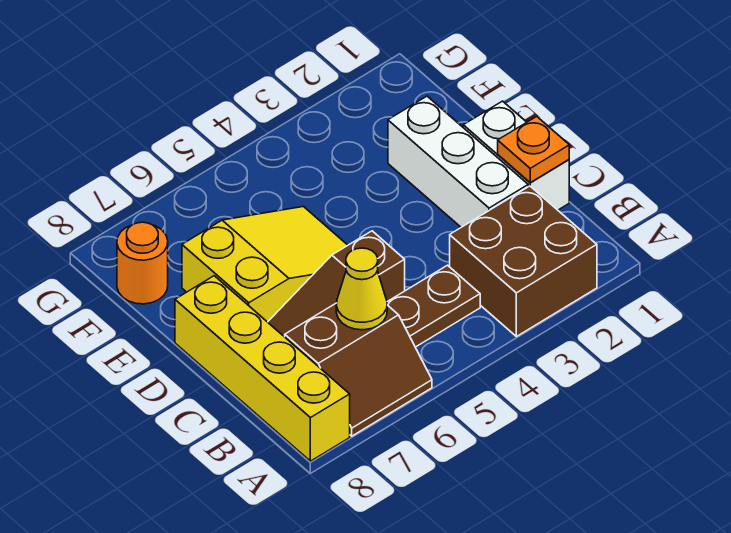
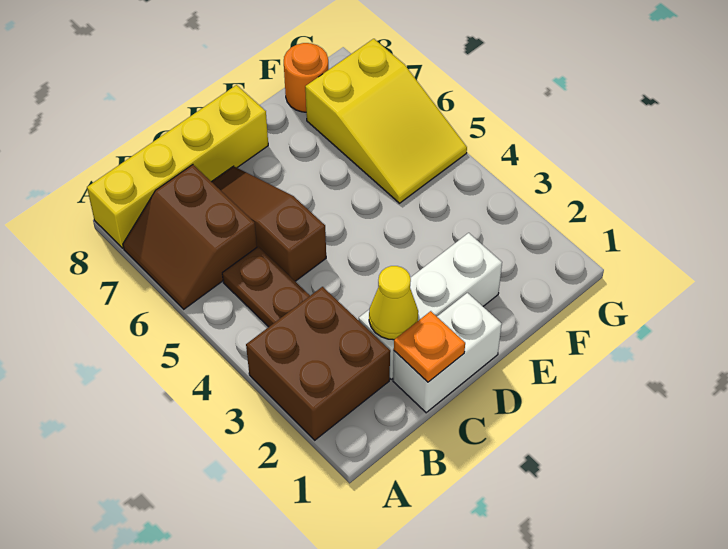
yellow cone B6 level 2 -> yellow cone C2 level 2
yellow slope D5:E7 level 1 top 7 -> yellow slope F5:G7 level 1 top 7

